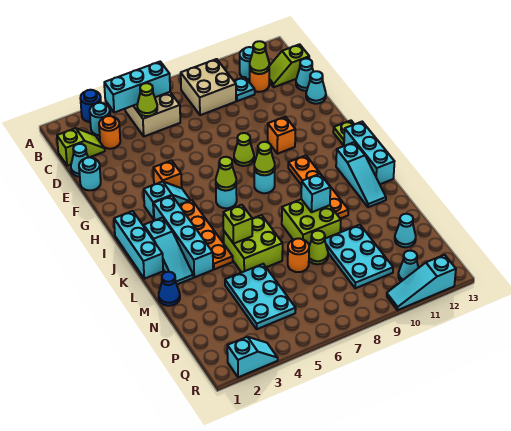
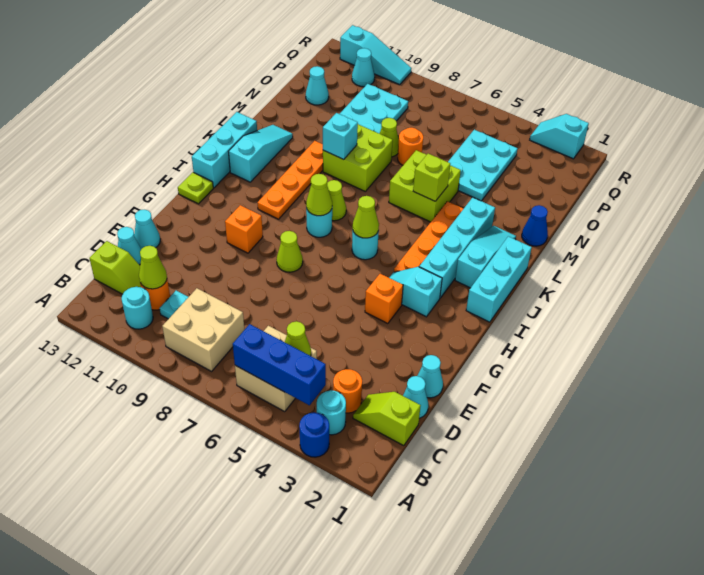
cyan brick B4:B6 level 2 -> blue brick B4:B6 level 2
cyan round brick E1 level 1 -> cyan cone E1 level 1
none -> lime cone J8 level 1

